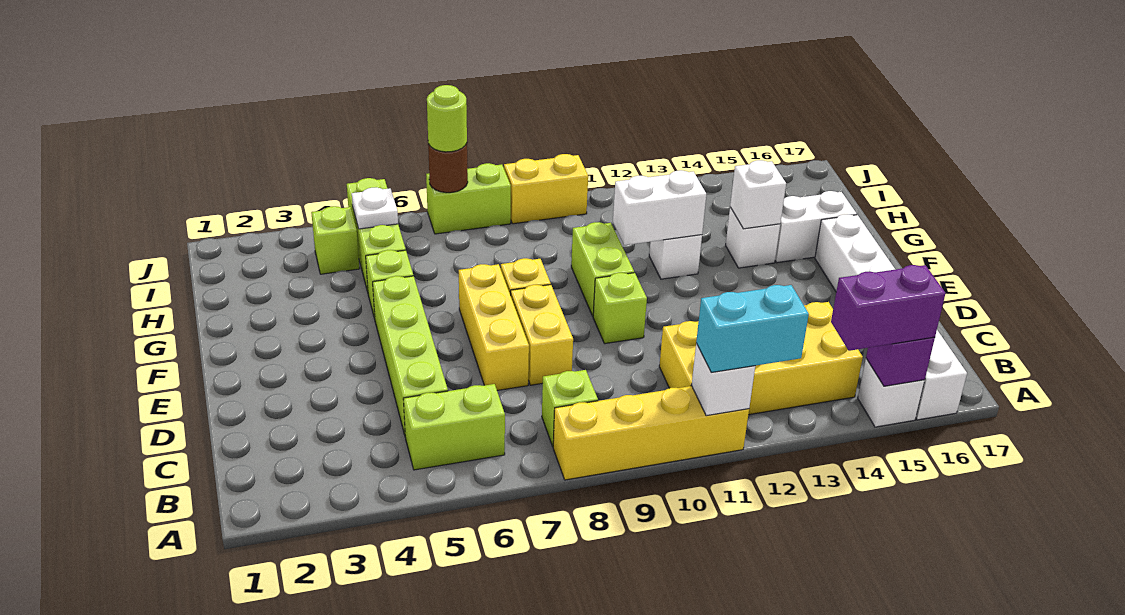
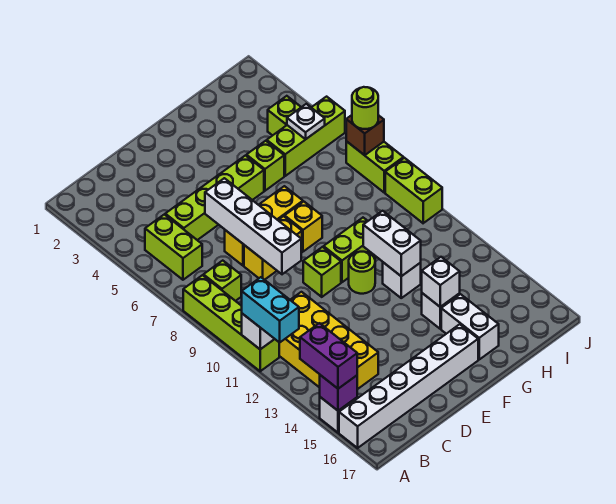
yellow brick A8:A11 level 1 -> lime brick A8:A11 level 1
none -> white brick D6:D9 level 2
none -> lime round brick F11 level 1
brown round brick J7 level 2 -> brown brick J7 level 2
yellow brick J9:J10 level 1 -> lime brick J9:J10 level 1

